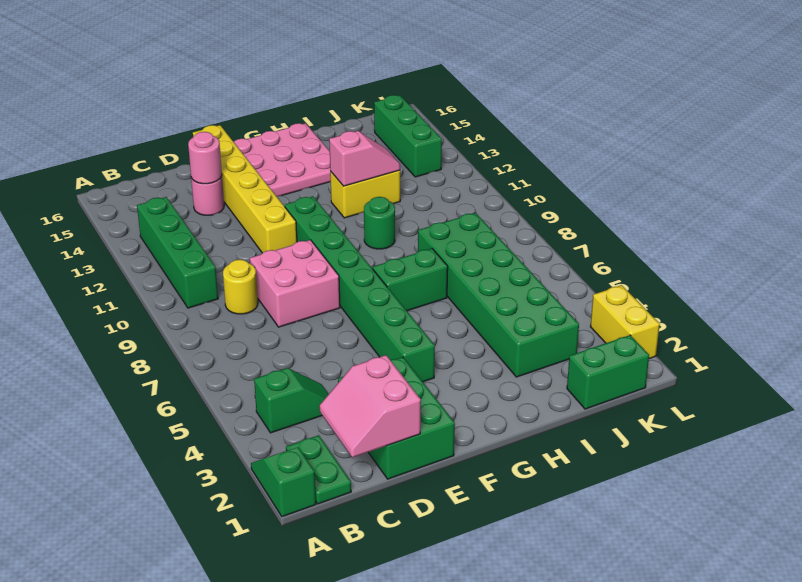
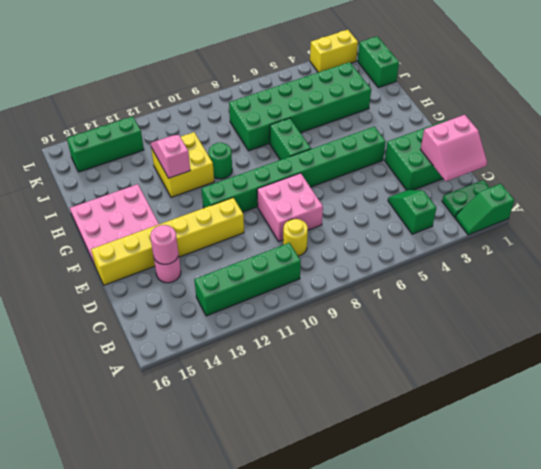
yellow brick H12:I12 level 1 -> yellow brick H11:I12 level 1

